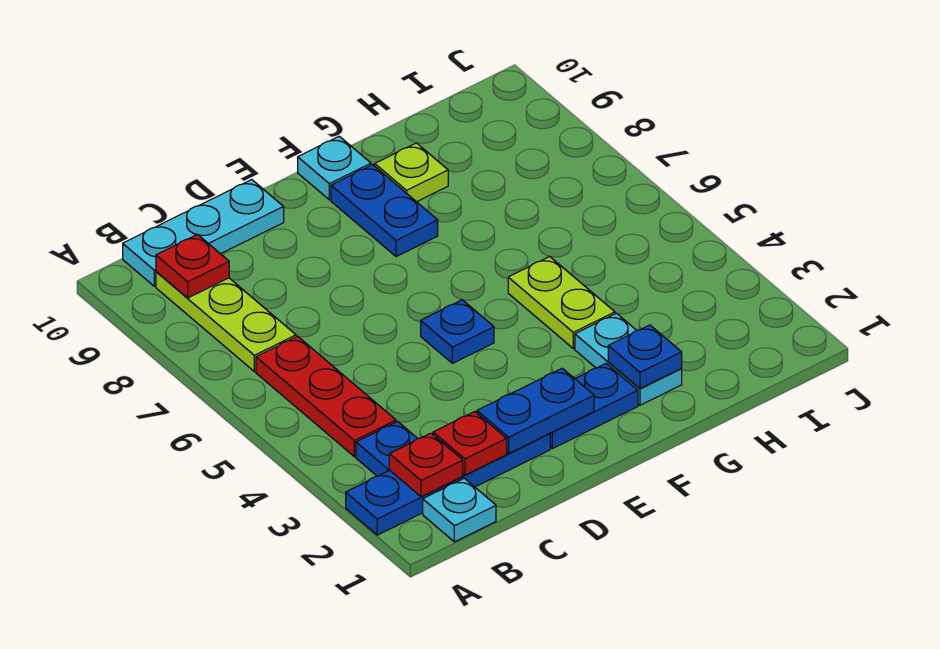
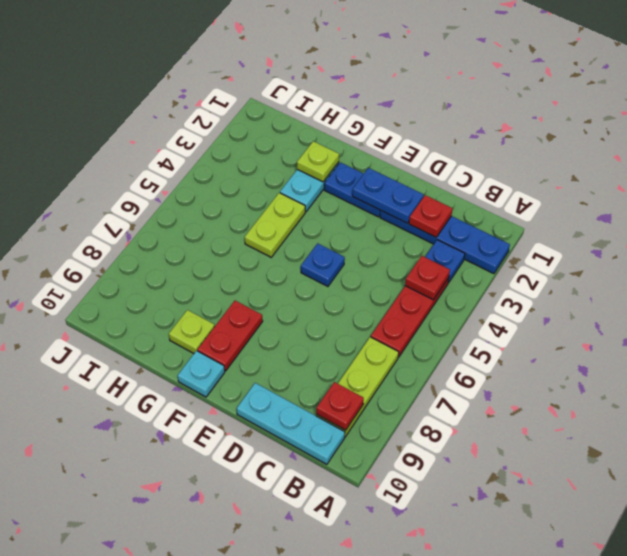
cyan plate B1 level 1 -> none
red plate B2 level 2 -> red plate B4 level 2
blue plate F8:F9 level 1 -> red plate F8:F9 level 1
blue plate G2 level 2 -> lime plate G2 level 2

